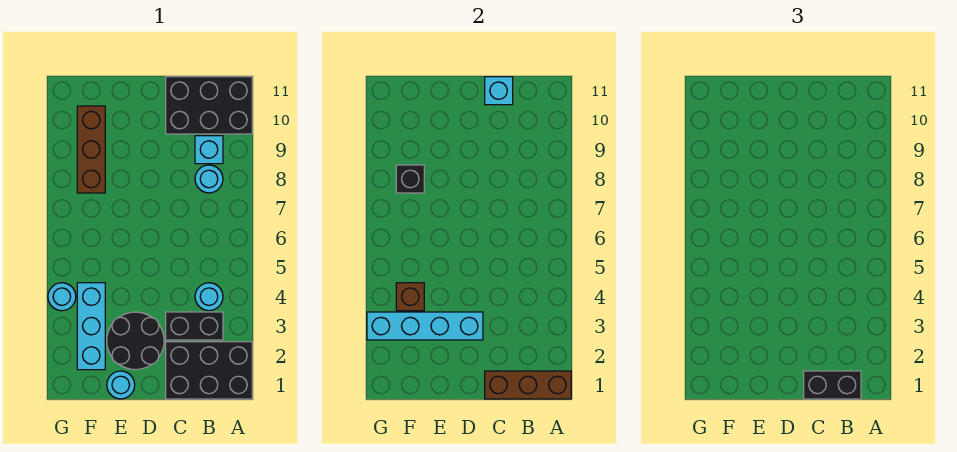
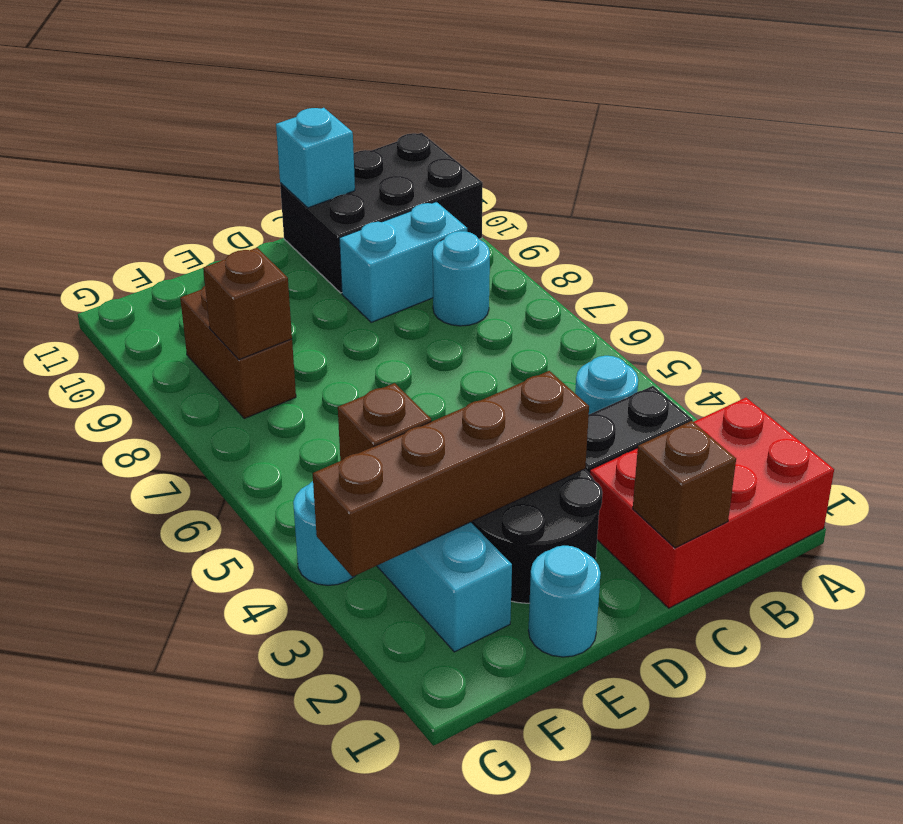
black brick A1:C2 level 1 -> red brick A1:C2 level 1
brown brick A1:C1 level 2 -> brown brick C1 level 2
black brick B1:C1 level 3 -> none
cyan brick B9 level 1 -> cyan brick B9:C9 level 1
cyan brick D3:G3 level 2 -> brown brick D3:G3 level 2
brown brick F8:F10 level 1 -> brown brick F8:F9 level 1
black brick F8 level 2 -> brown brick F8 level 2

